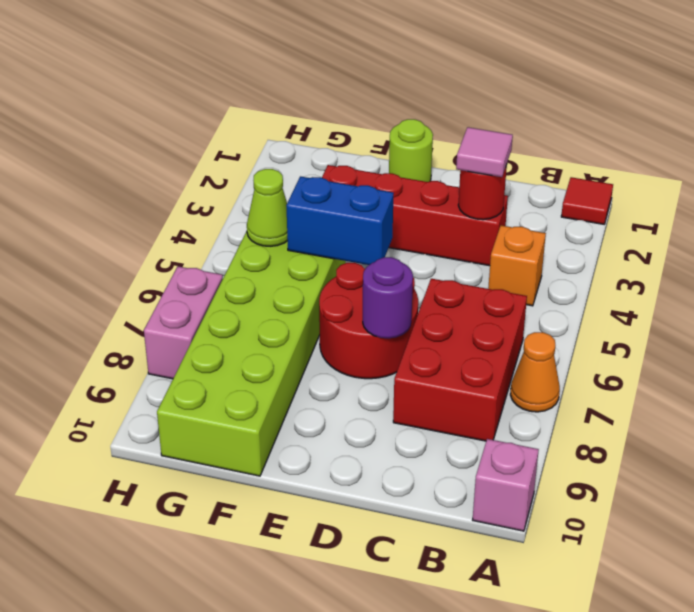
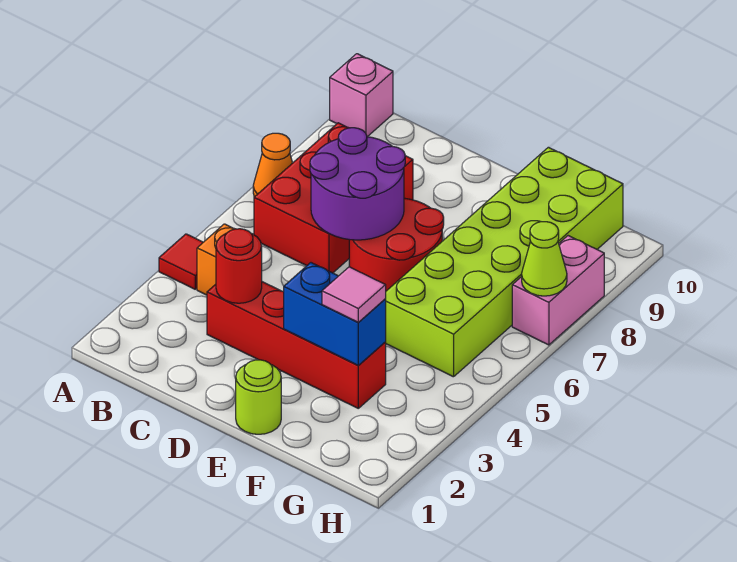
red tile A1 level 1 -> red tile A4 level 1
pink tile C3 level 3 -> pink tile F3 level 3
purple round brick D7 level 2 -> purple round brick C6:D7 level 2
blue brick E5:F5 level 2 -> blue brick E3:F3 level 2
lime cone G5 level 2 -> lime cone H7 level 2

